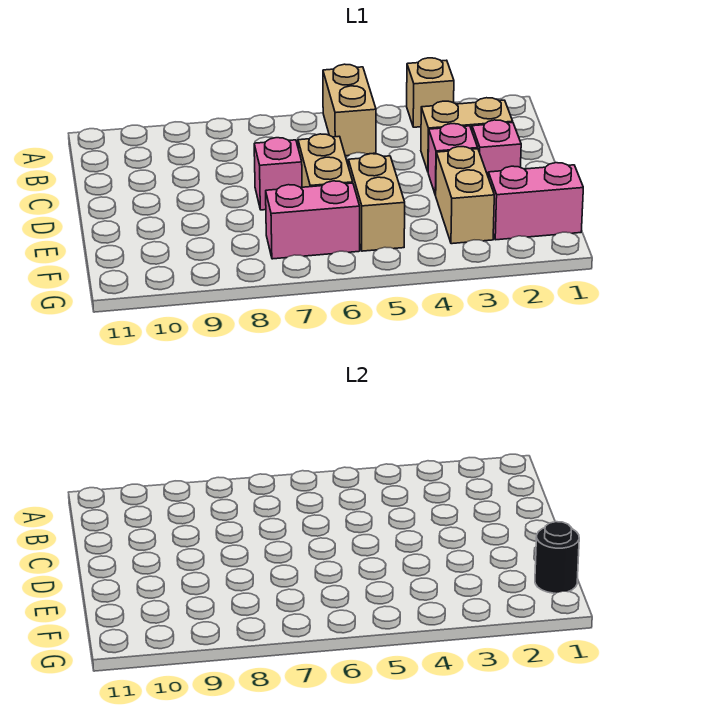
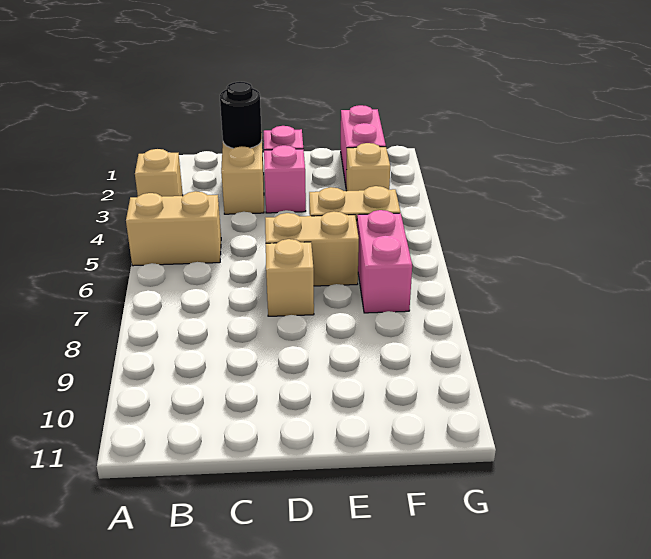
pink brick D7 level 1 -> tan brick D7 level 1
tan brick E3:F3 level 1 -> tan brick F3 level 1
black round brick F1 level 2 -> black round brick C2 level 2

